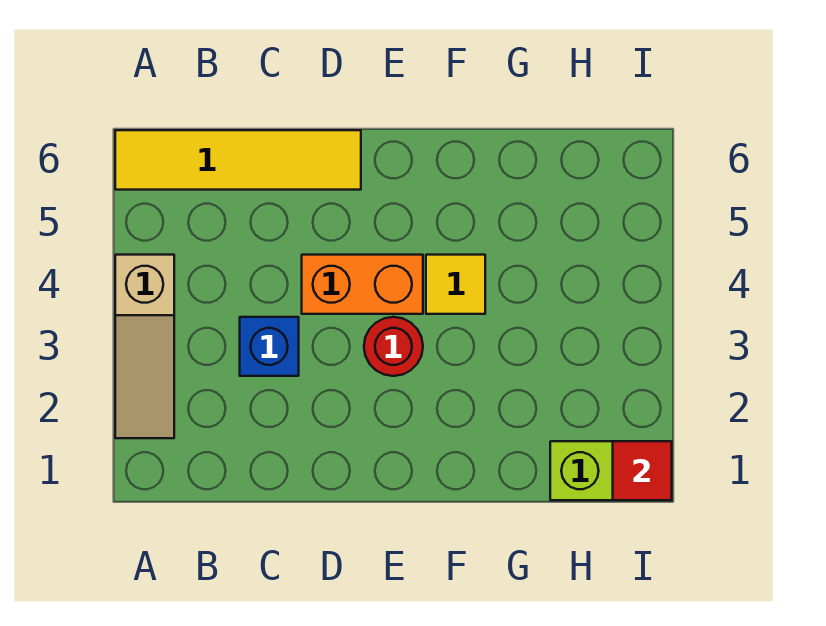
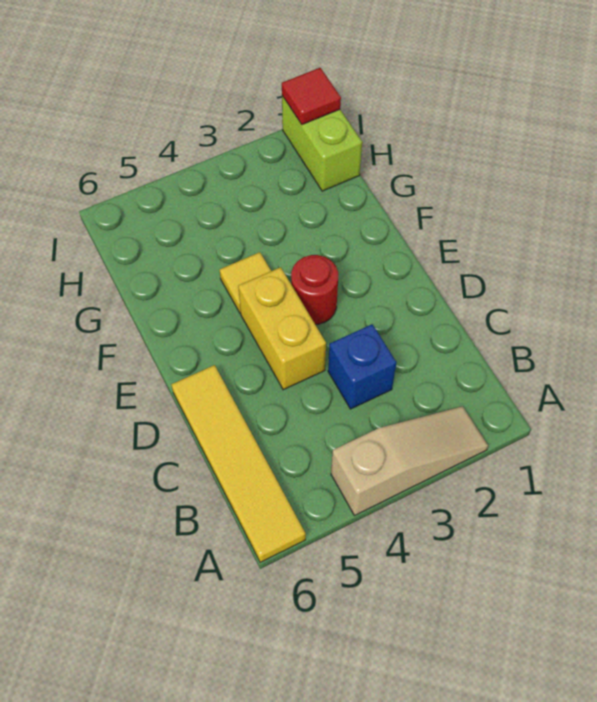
orange brick D4:E4 level 1 -> yellow brick D4:E4 level 1

